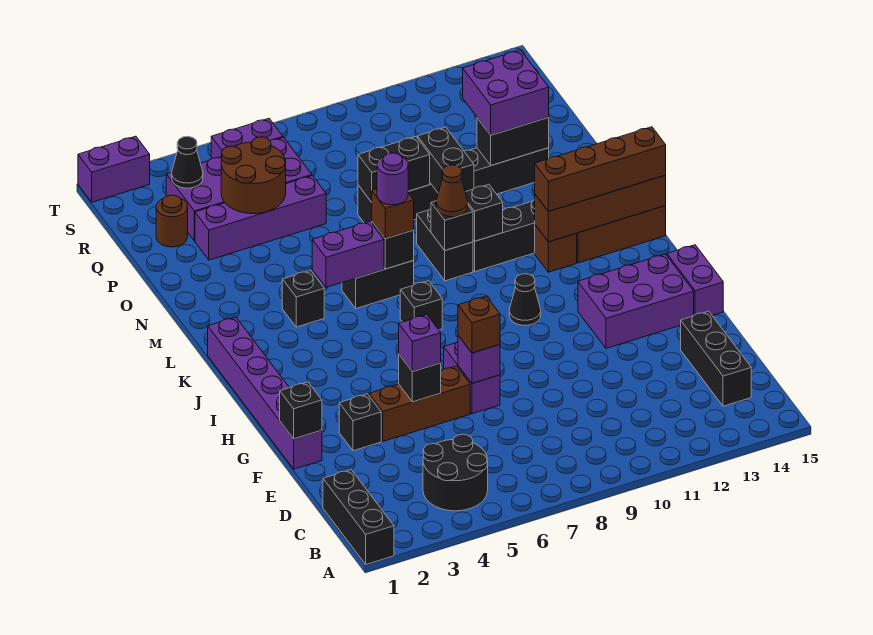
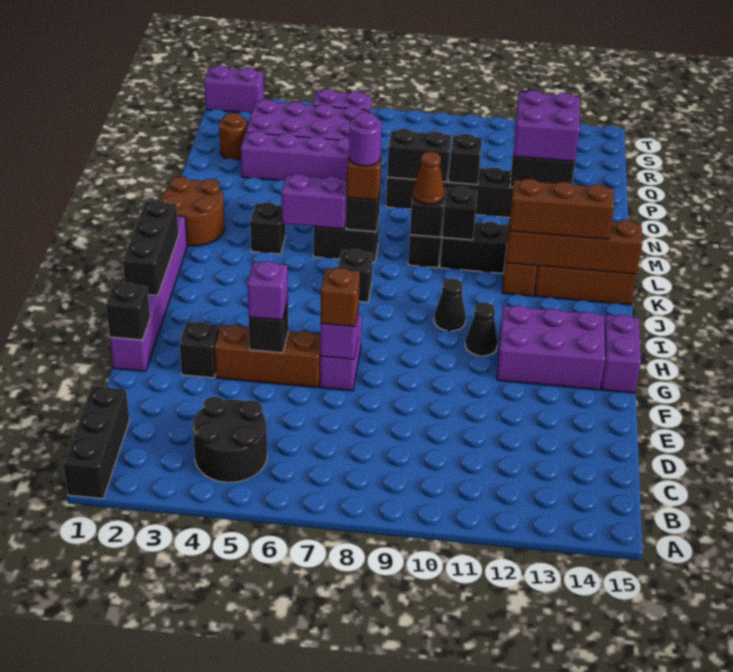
black brick C14:E14 level 1 -> black brick H1:J1 level 2
brown brick K12:K15 level 3 -> brown brick K12:K14 level 3
black brick N10:O10 level 2 -> black brick O10 level 2
brown round brick P4:Q5 level 2 -> brown round brick L1:M2 level 1
black cone R3 level 2 -> black cone H11 level 1

